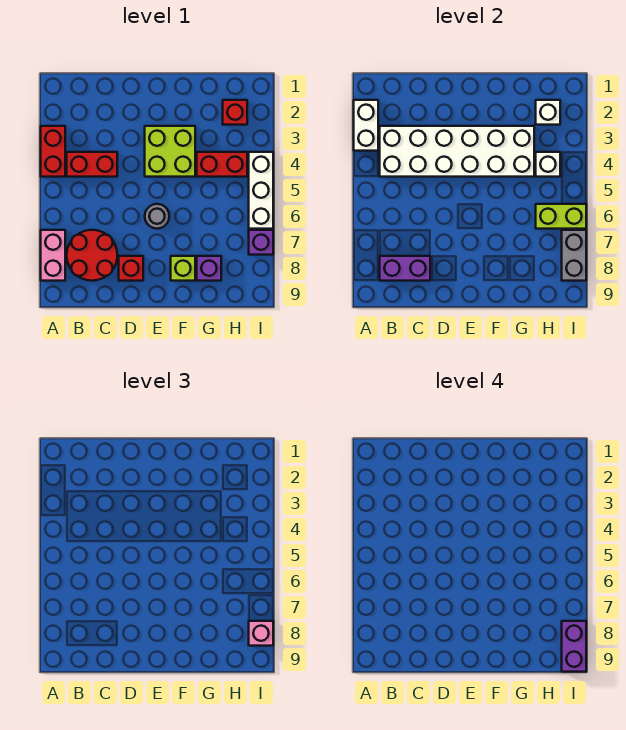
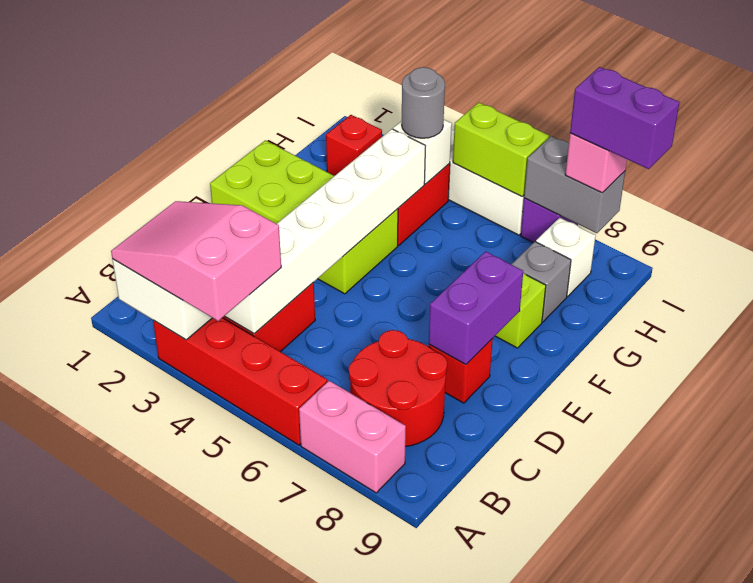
none -> pink slope A2:B4 level 3 top 4
red brick A3:A4 level 1 -> red brick A3:A6 level 1
white brick B3:G4 level 2 -> white brick B4:G4 level 2
purple brick B8:C8 level 2 -> purple brick D8:E8 level 2
lime brick E3:F4 level 1 -> lime brick E1:F4 level 1
grey round brick E6 level 1 -> grey round brick H4 level 3
purple brick G8 level 1 -> grey brick G8 level 1
white brick H2 level 2 -> white brick H8 level 1
lime brick H6:I6 level 2 -> lime brick I5:I6 level 2

